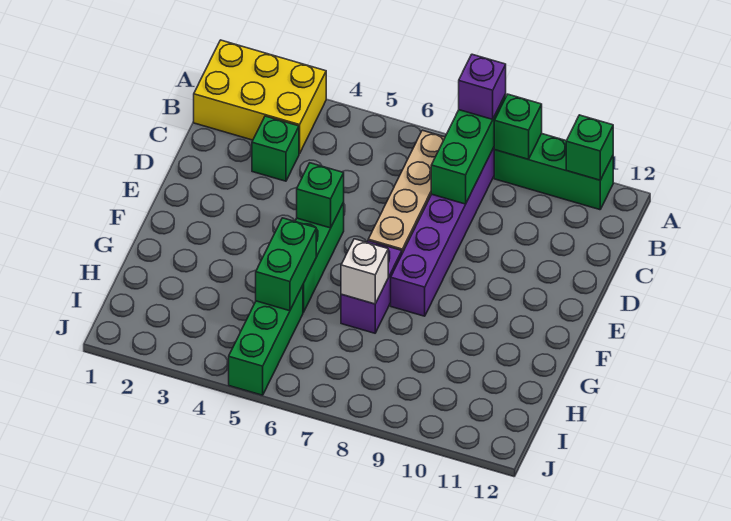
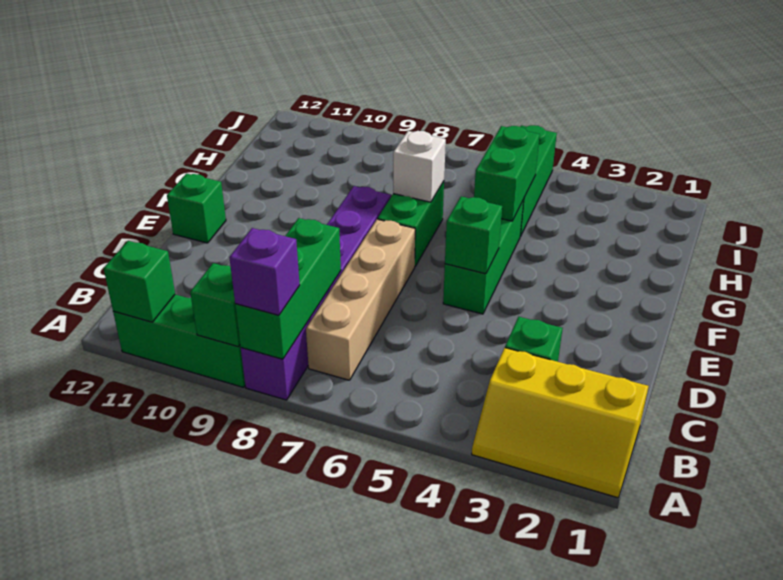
yellow brick A1:B3 level 1 -> yellow slope A1:B3 level 1 top B
none -> green brick E12 level 1
purple brick F7:G7 level 1 -> green brick F7:G7 level 1

